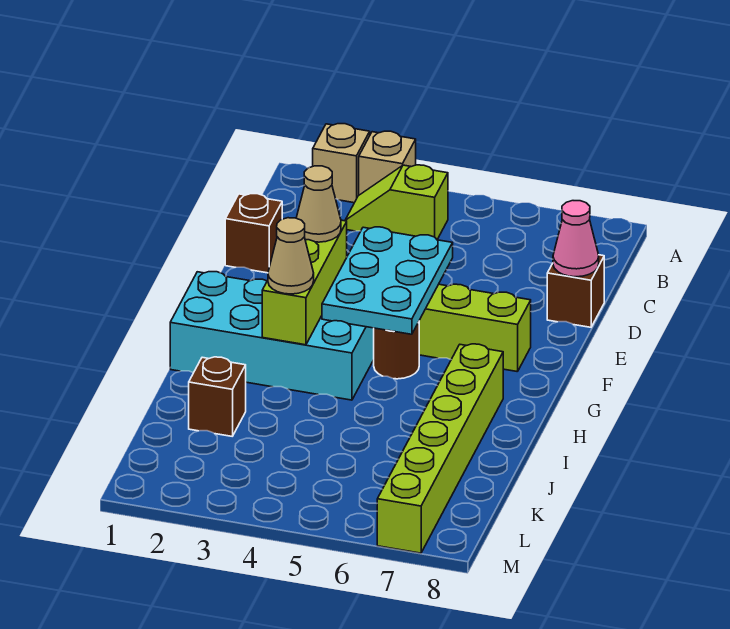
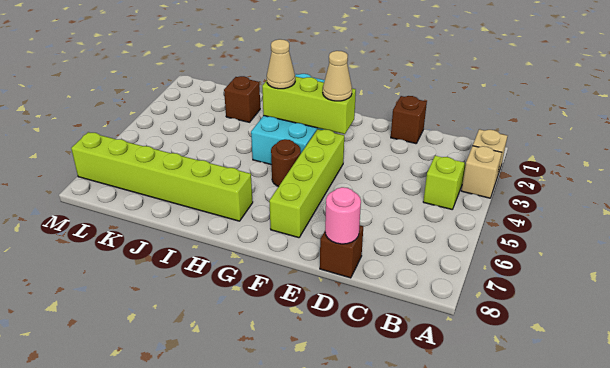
pink cone D8 level 2 -> pink round brick D8 level 2
cyan plate E4:G5 level 2 -> none

